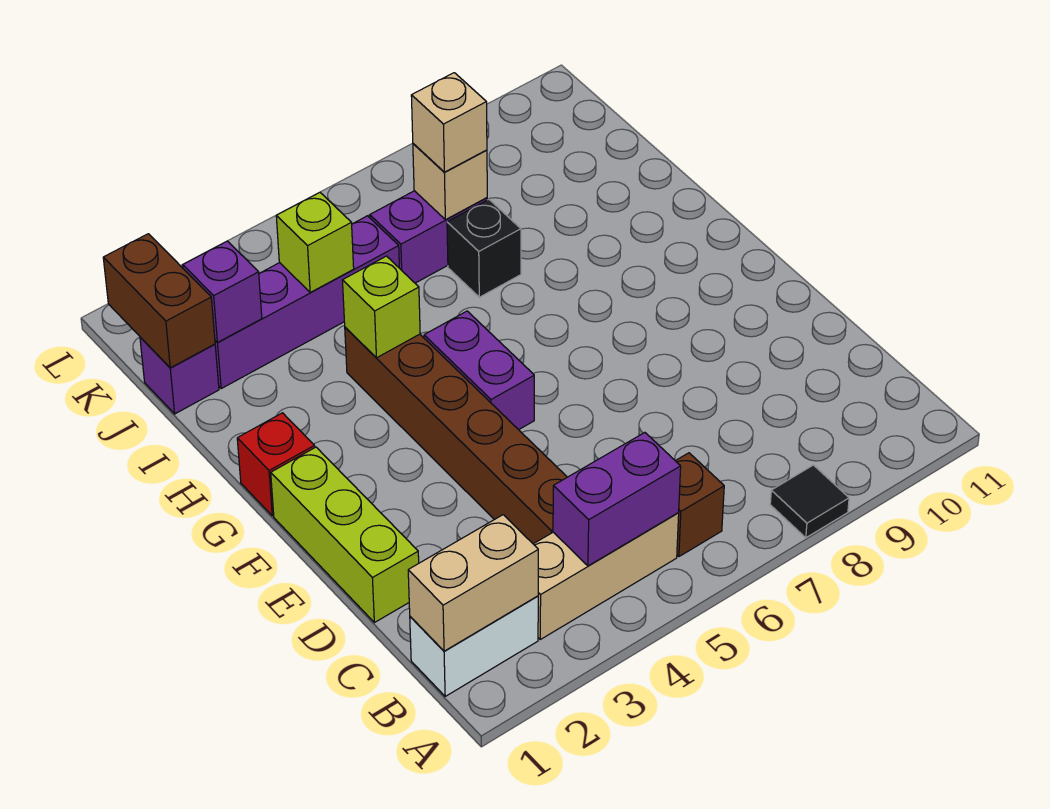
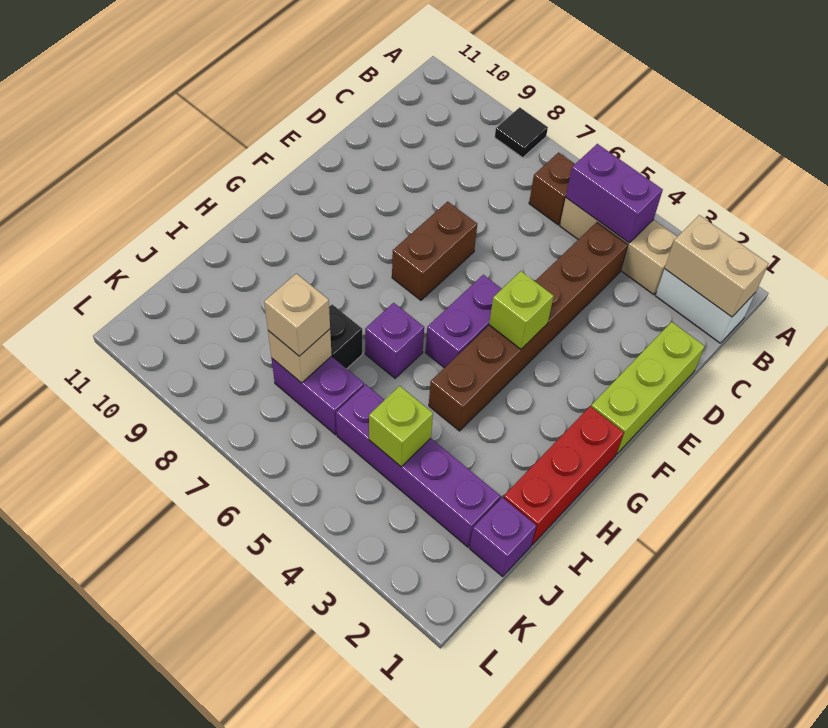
red brick G1 level 1 -> red brick G1:I1 level 1
lime brick H4 level 2 -> lime brick F4 level 2
brown brick J1:K1 level 2 -> brown brick E7:F7 level 1
purple brick J2 level 2 -> purple brick H6 level 1

